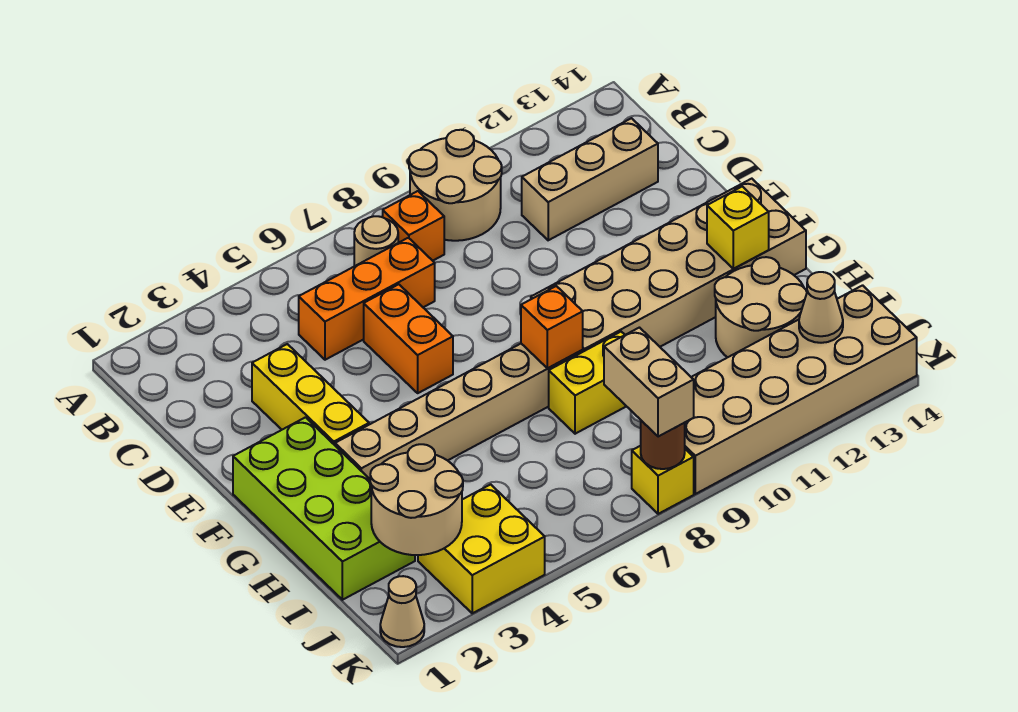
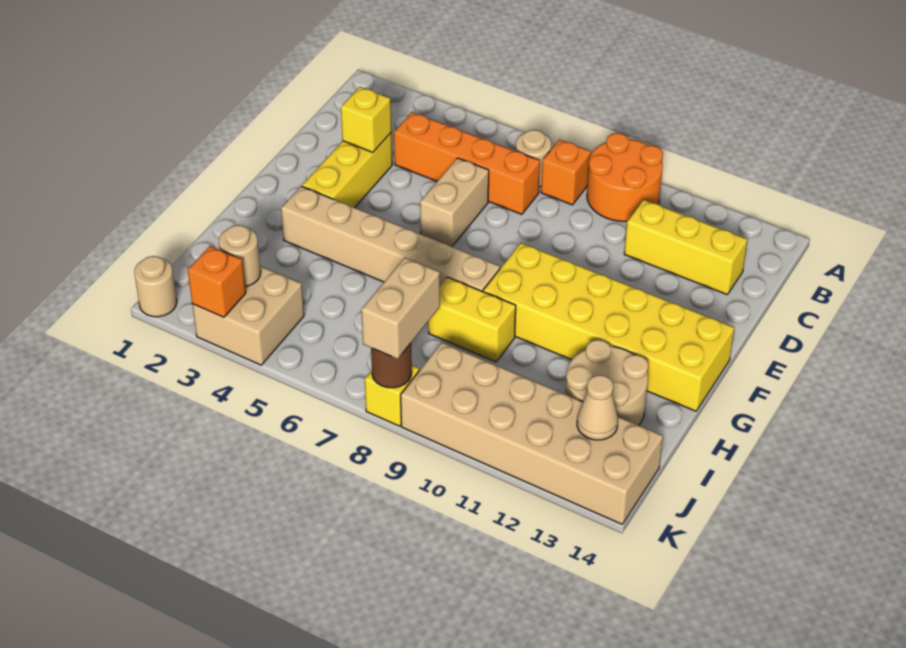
tan round brick A9:B10 level 1 -> orange round brick A9:B10 level 1
orange brick C5:C7 level 1 -> orange brick C4:C7 level 1
tan brick C11:C13 level 1 -> yellow brick C11:C13 level 1
orange brick D6:E6 level 1 -> tan brick D6:E6 level 1
lime brick F1:I2 level 1 -> none
tan brick F9:G14 level 1 -> yellow brick F9:G14 level 1
orange brick G8 level 2 -> orange brick K3 level 2
yellow brick G13 level 2 -> yellow brick D3 level 2
tan round brick I2:J3 level 2 -> tan round brick J3 level 2
yellow brick J3:K4 level 1 -> tan brick J3:K4 level 1
tan cone K1 level 1 -> tan round brick K1 level 1

